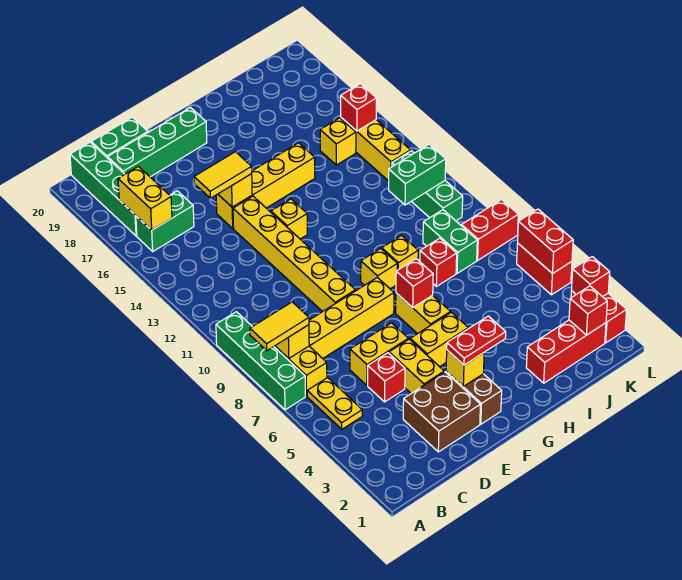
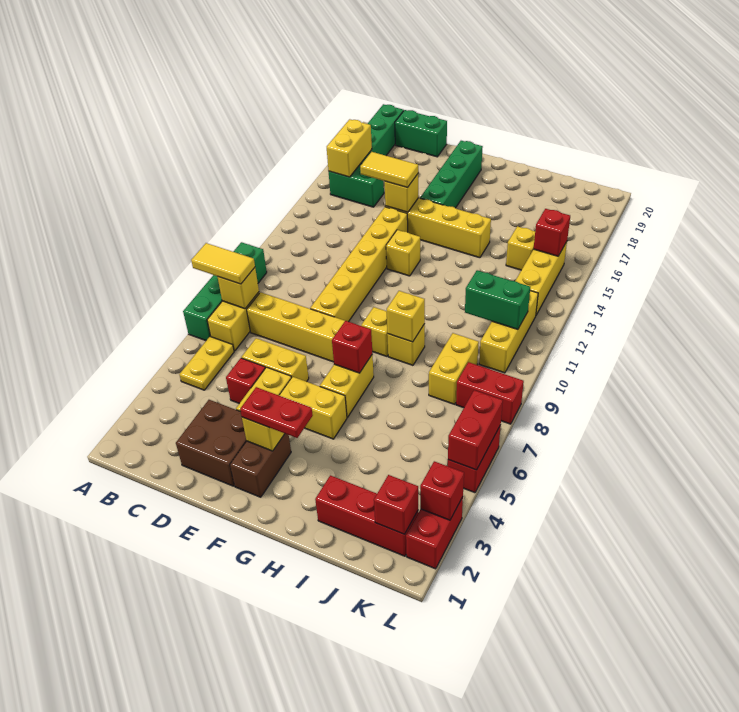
green brick C19:F19 level 1 -> green brick F16:F19 level 1
none -> yellow brick H9 level 2
red brick I8 level 1 -> none
green brick J8:J9 level 1 -> yellow brick J8:J9 level 1
green brick K10:K12 level 1 -> yellow brick K10:K12 level 1

